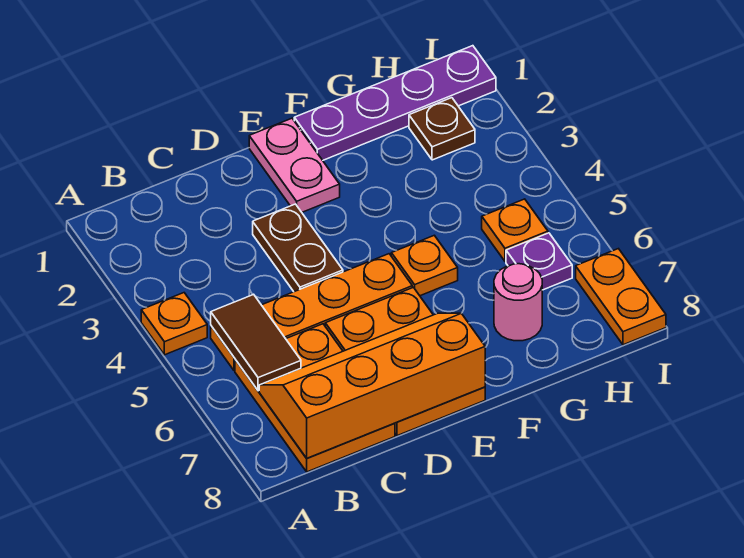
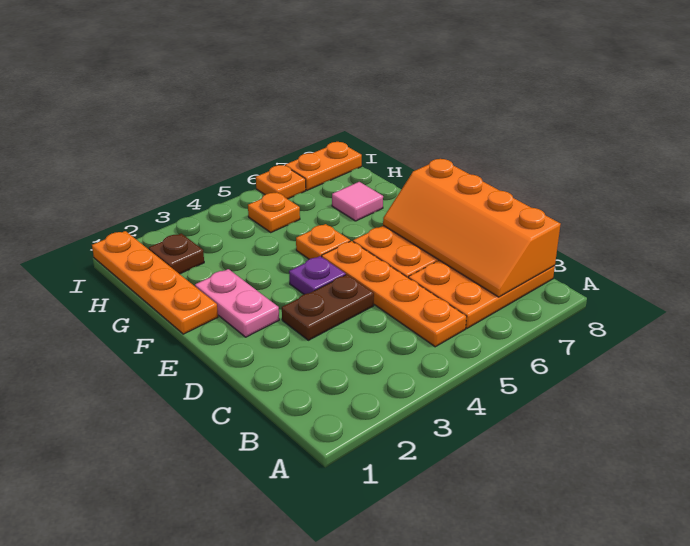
orange plate A4 level 1 -> orange plate I6 level 1
brown tile B5:B6 level 2 -> none
pink plate E1:E2 level 1 -> pink plate E2:F2 level 1
purple plate F1:I1 level 1 -> orange plate F1:I1 level 1
pink round brick G7 level 1 -> pink tile G7 level 1
purple plate H6 level 1 -> purple plate E4 level 1

